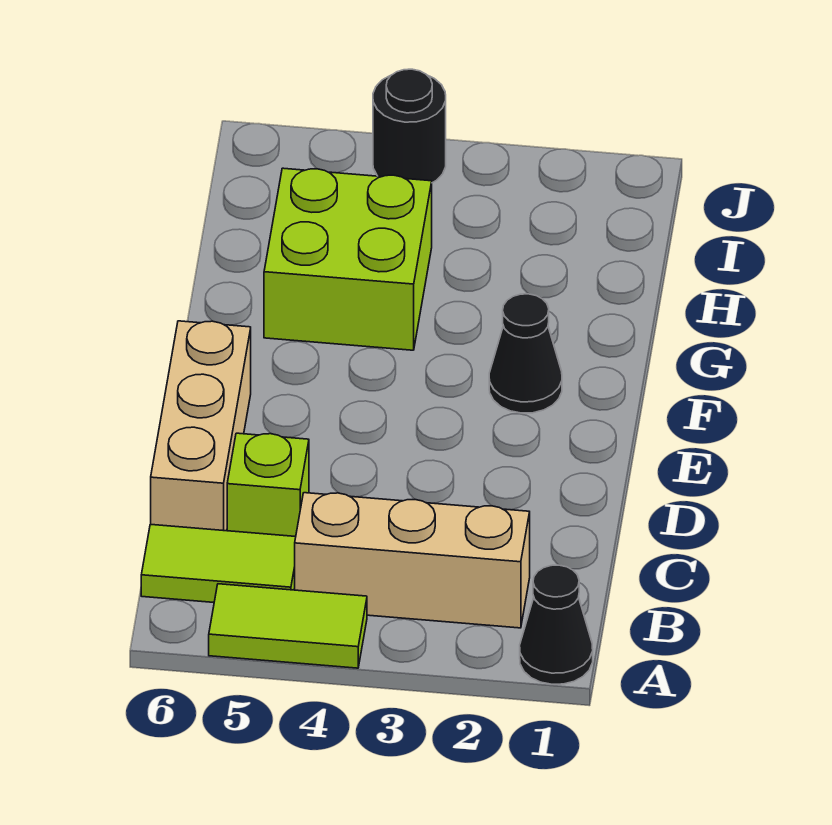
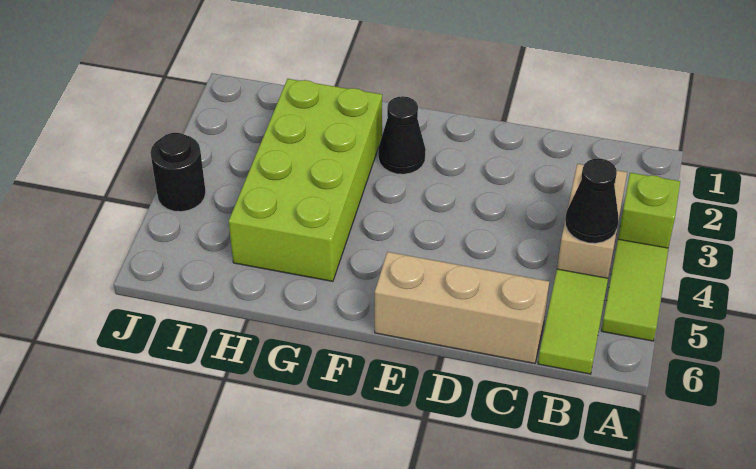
black cone A1 level 1 -> black cone B4 level 2
tan brick B2:B4 level 1 -> tan brick B3:B4 level 1
lime brick C5 level 1 -> lime brick A3 level 1
lime brick G4:H5 level 1 -> lime brick G2:H5 level 1

